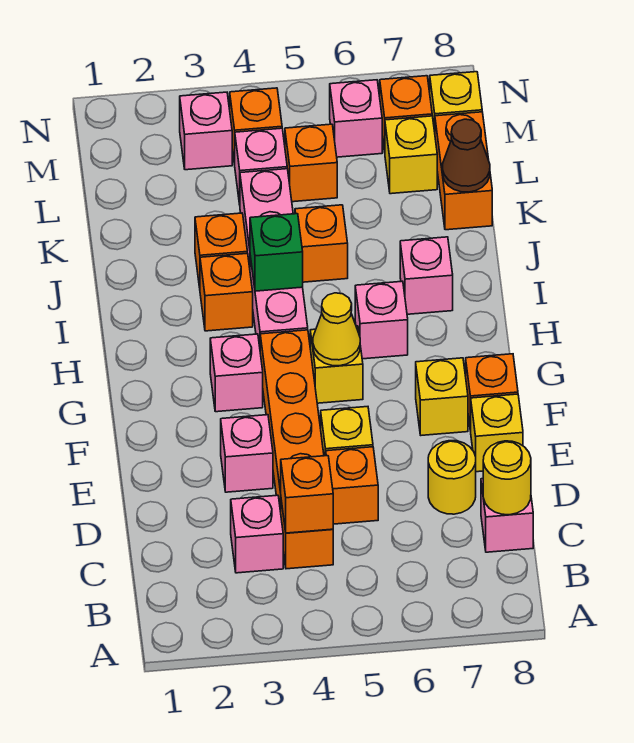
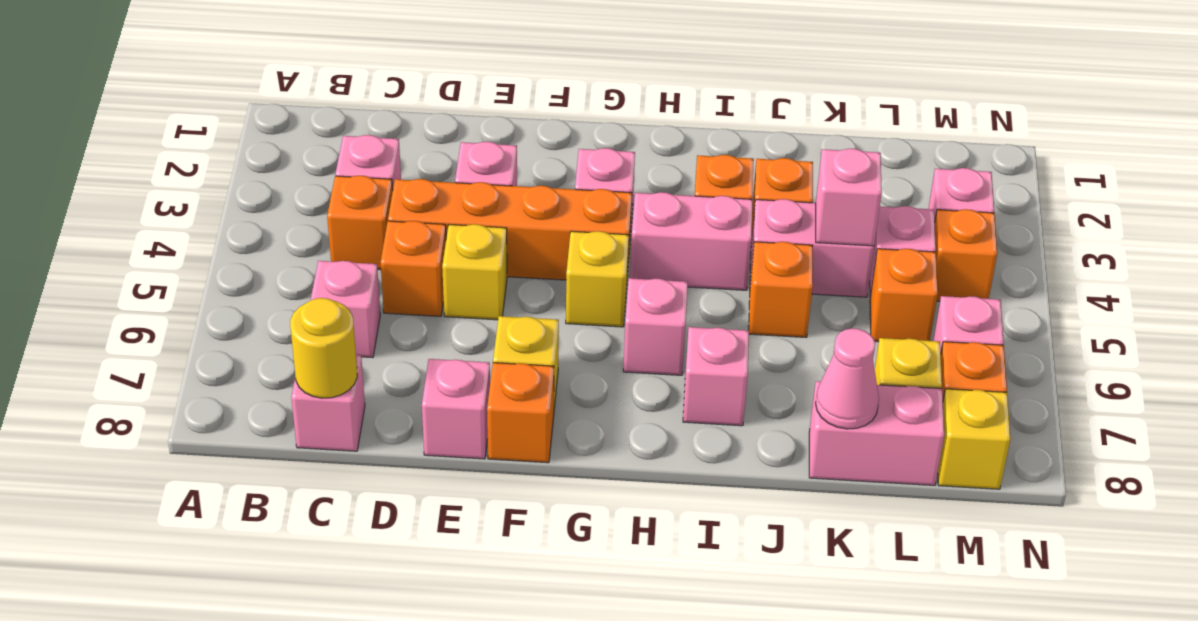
orange brick C4 level 2 -> none
none -> pink brick C6 level 1
yellow round brick D7 level 1 -> none
yellow brick E8 level 1 -> pink brick E8 level 1
yellow cone G5 level 2 -> none
green brick I4 level 2 -> none
none -> pink brick K4 level 2
orange brick K8:L8 level 1 -> pink brick K8:L8 level 1
brown cone K8 level 2 -> pink cone K8 level 2

